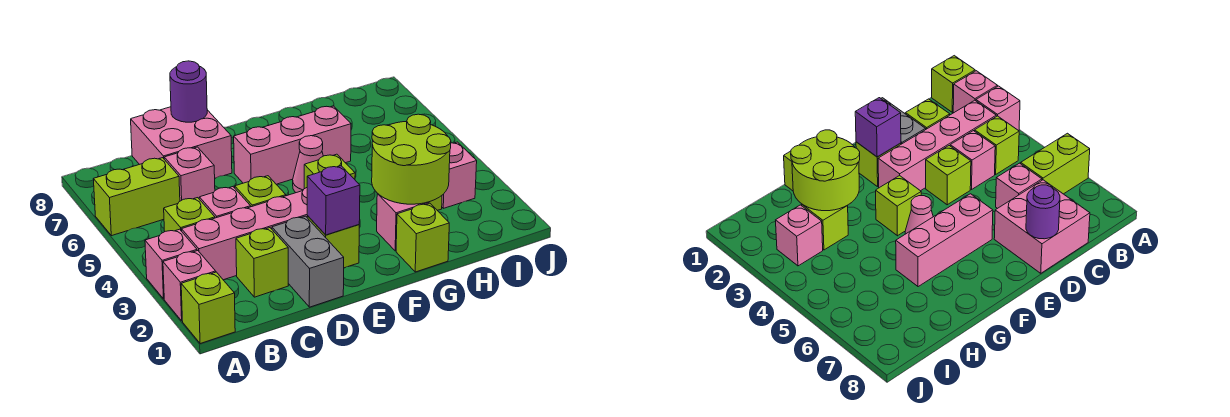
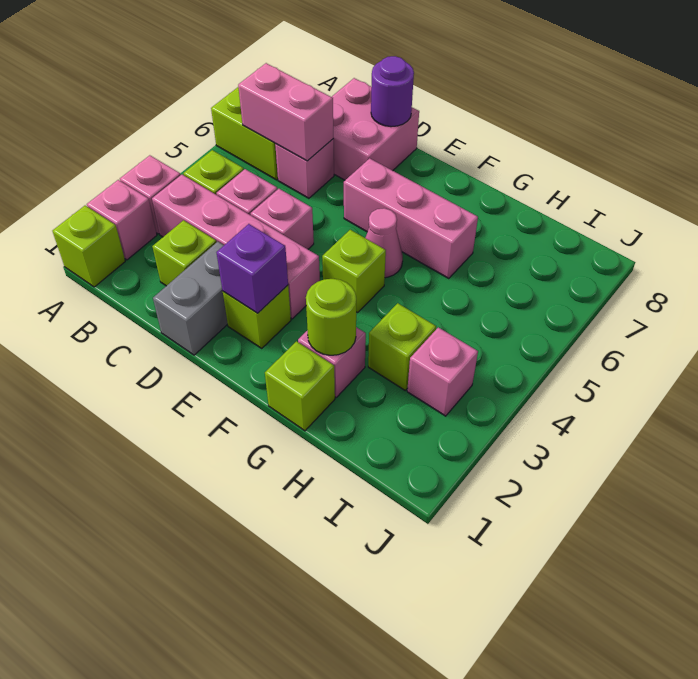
none -> pink brick B6:C6 level 2
lime brick D4 level 1 -> pink brick D4 level 1
lime round brick G2:H3 level 2 -> lime round brick G2 level 2

